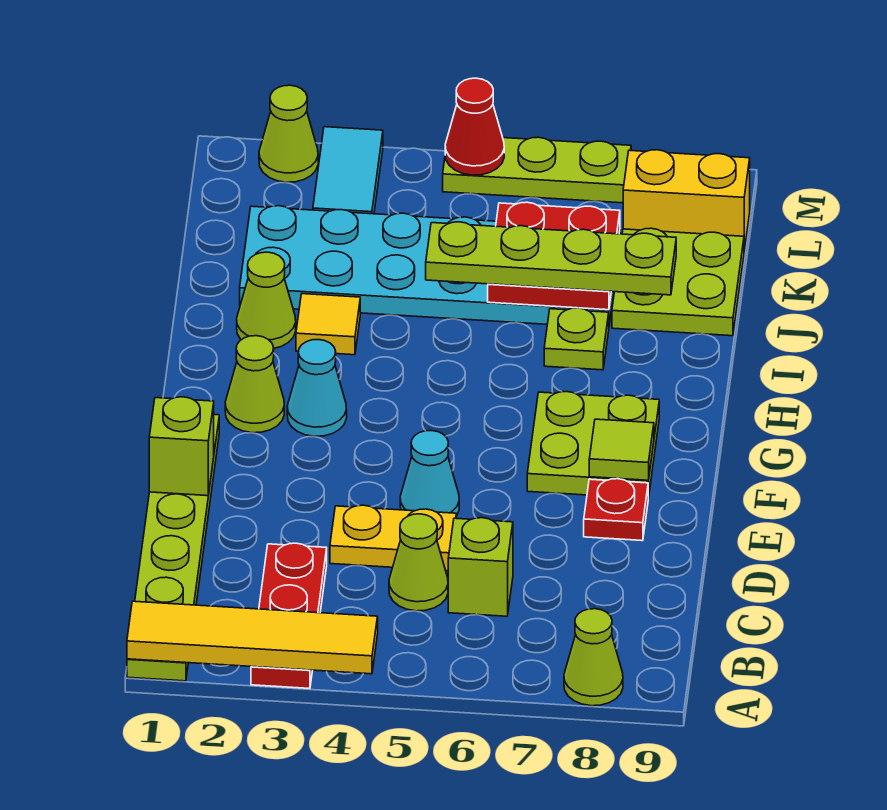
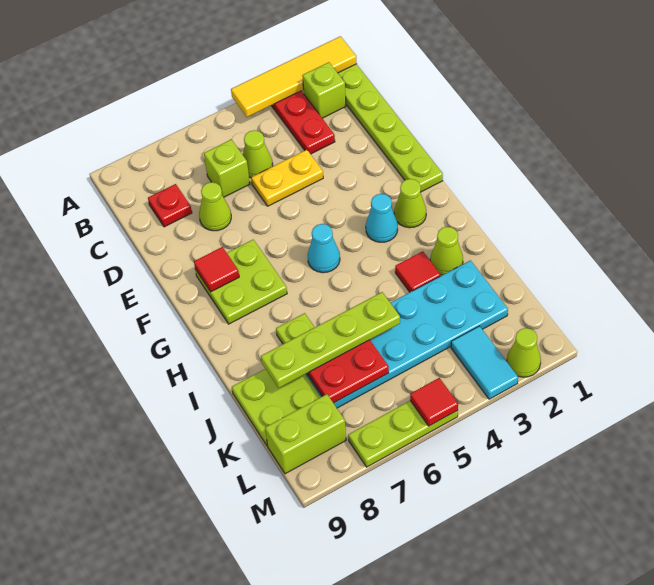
lime cone A8 level 1 -> lime cone D7 level 1
lime brick E1 level 2 -> lime brick B2 level 1
cyan cone E5 level 1 -> cyan cone G5 level 1
red plate E8 level 1 -> red plate C8 level 1
lime tile F8 level 2 -> red tile F8 level 2
yellow tile I3 level 1 -> red tile I3 level 1
yellow brick L8:L9 level 1 -> lime brick L8:L9 level 1
red cone M5 level 2 -> red tile M5 level 2

